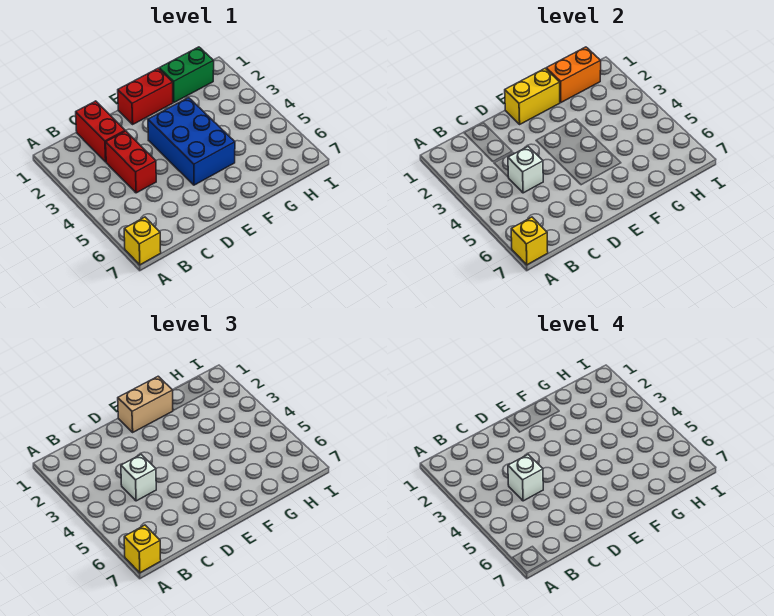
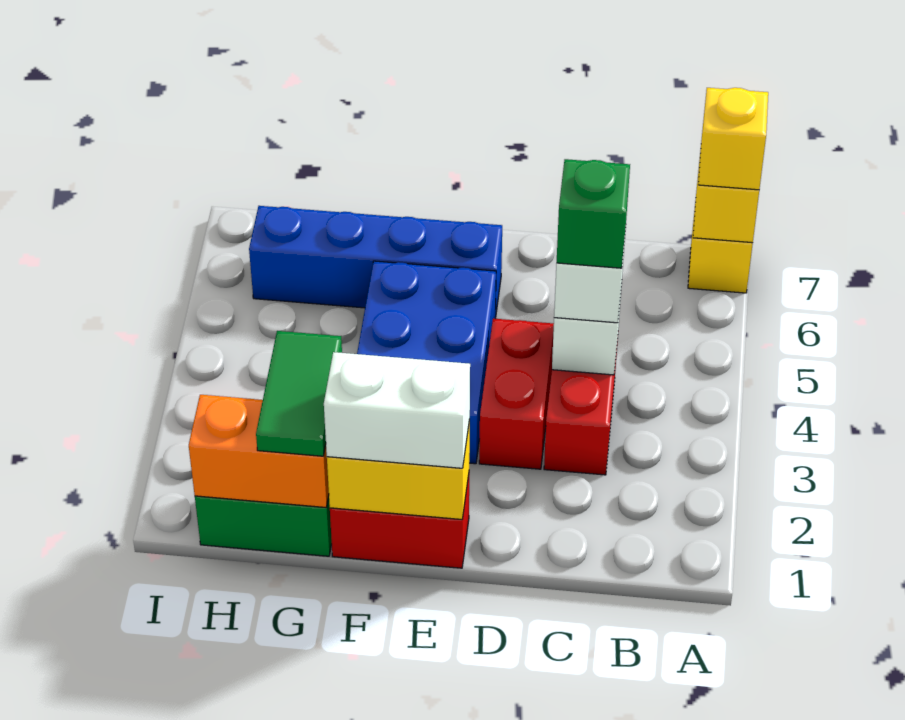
red brick C1:C2 level 1 -> red brick D3:D4 level 1
white brick C4 level 4 -> green brick C4 level 4
tan brick E1:F1 level 3 -> white brick E1:F1 level 3
none -> blue brick E6:H6 level 1
none -> green tile G1:G2 level 3

